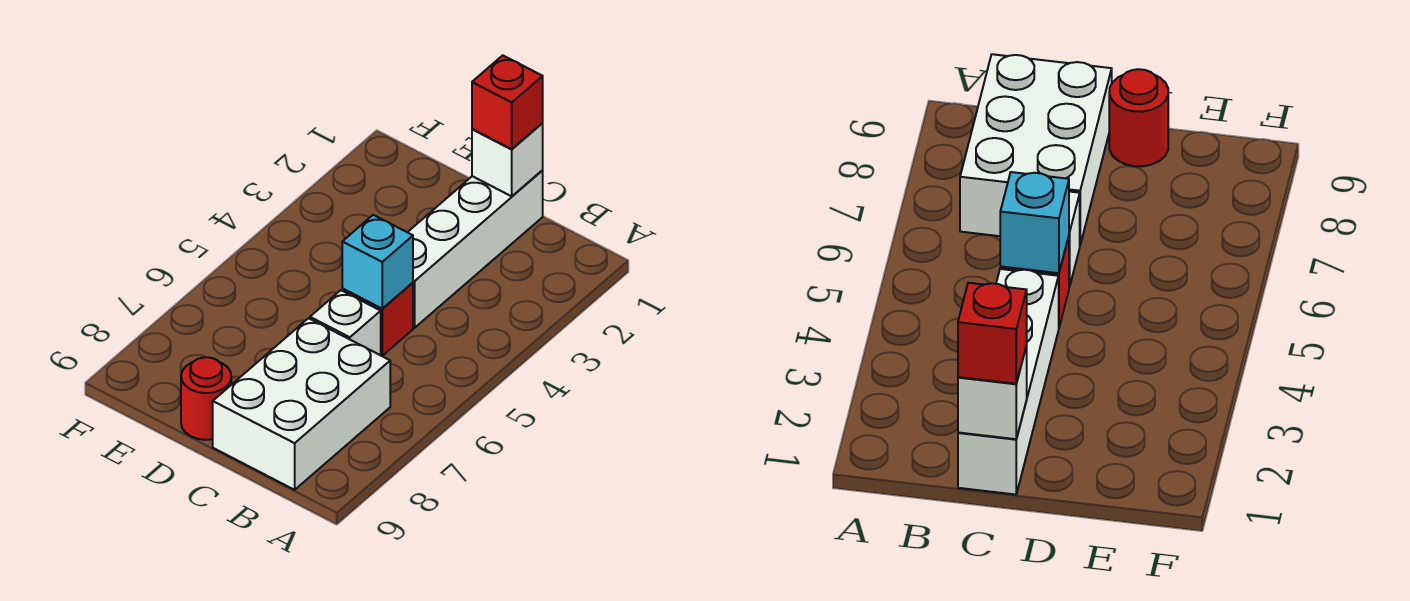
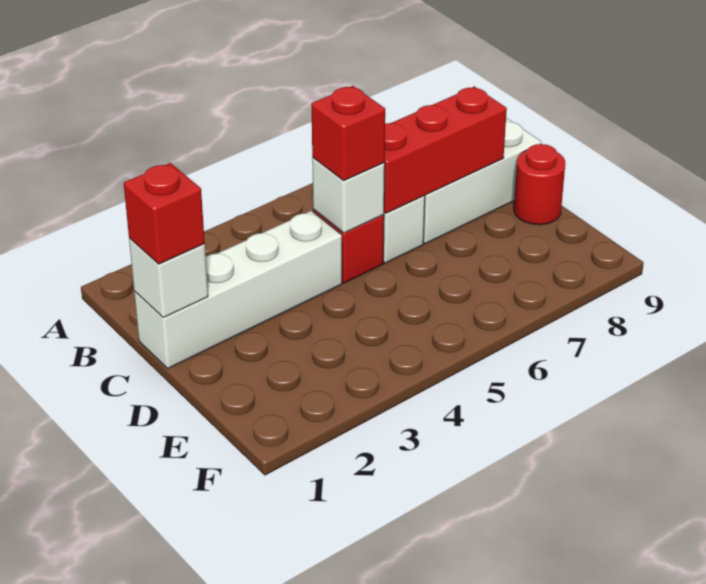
cyan brick C5 level 2 -> white brick C5 level 2
none -> red brick C5 level 3
none -> red brick C6:C8 level 2

